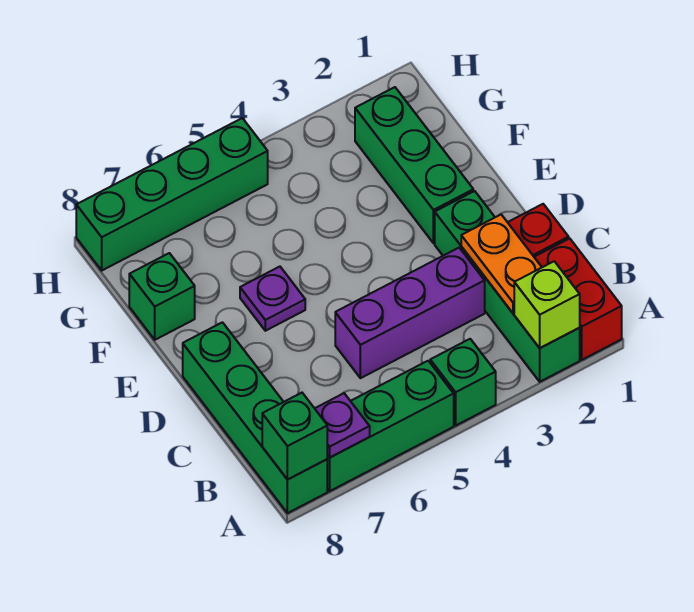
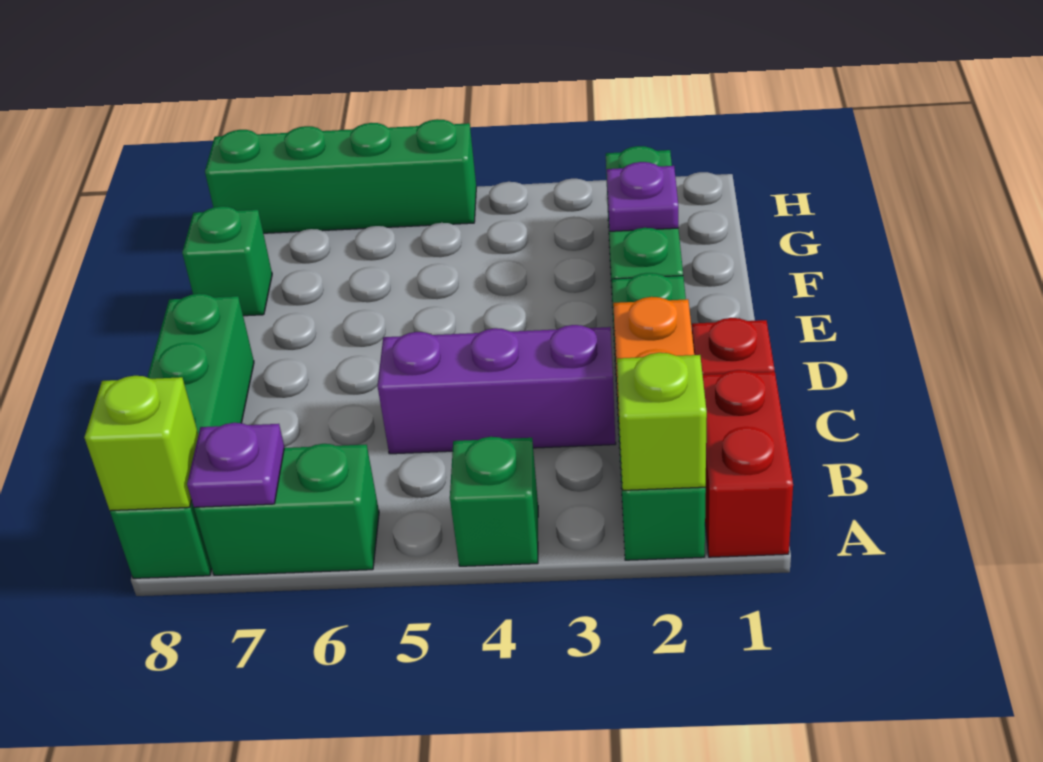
green brick A5:A7 level 1 -> green brick A6:A7 level 1
green brick A8 level 2 -> lime brick A8 level 2
purple plate E6 level 1 -> purple plate F2 level 2

